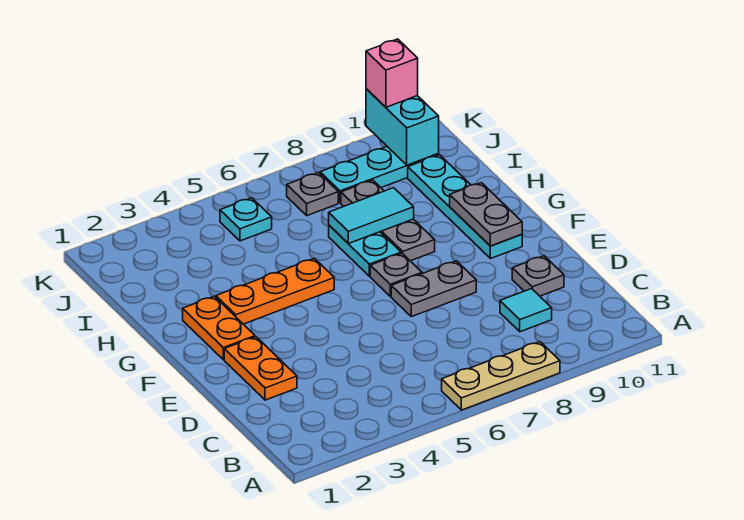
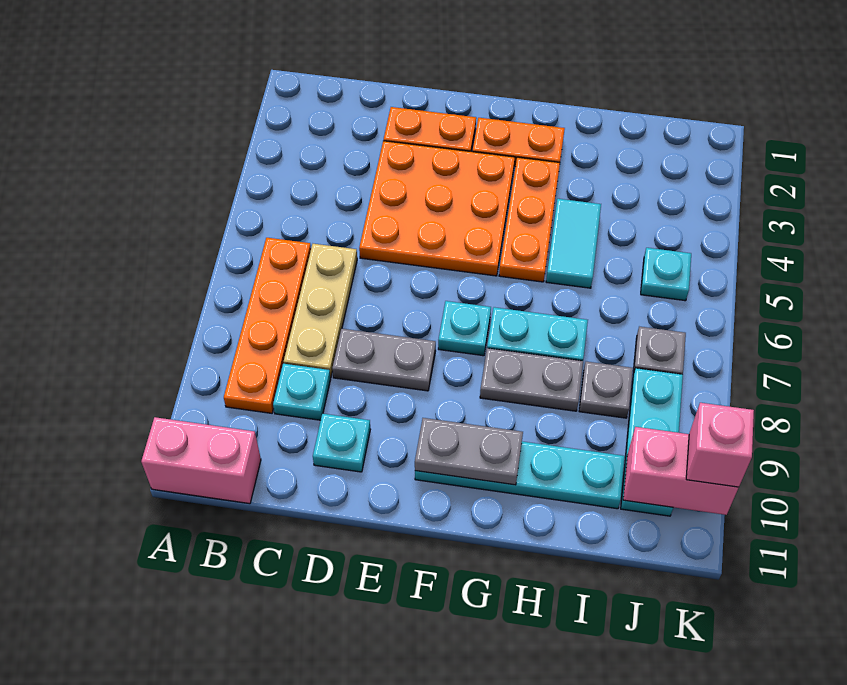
tan plate A6:A8 level 1 -> tan plate C6:C8 level 1
none -> pink brick A11:B11 level 1
none -> orange plate B6:B9 level 1
cyan tile C9 level 1 -> cyan plate C9 level 1
none -> orange plate D3:F5 level 1
grey plate D10 level 1 -> cyan plate D10 level 1
grey plate E7:E8 level 1 -> grey plate D8:E8 level 1
grey plate F7 level 1 -> cyan plate F7 level 1
cyan tile H7:H8 level 2 -> cyan tile H4:H5 level 1
cyan brick J10:K10 level 2 -> pink brick J10:K10 level 2

